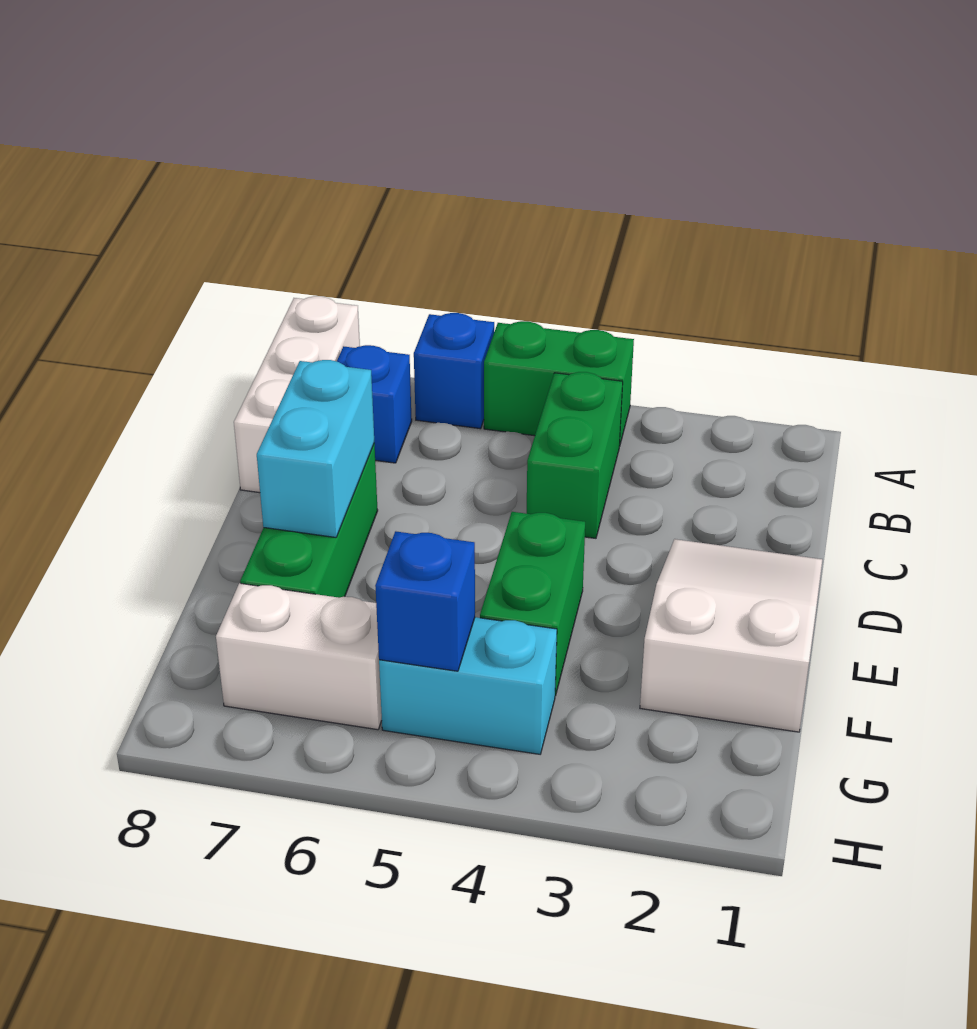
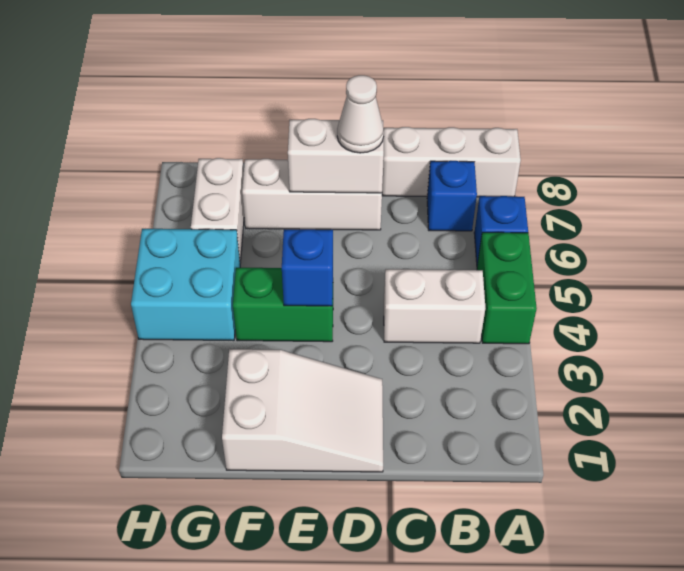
green brick B4:C4 level 1 -> white brick B4:C4 level 1
green brick D7:F7 level 1 -> white brick D7:F7 level 1
cyan brick D7:E7 level 2 -> white brick D7:E7 level 2
none -> white cone D7 level 3
cyan brick G4:G5 level 1 -> cyan brick G4:H5 level 1
blue brick G5 level 2 -> blue brick E4 level 2

